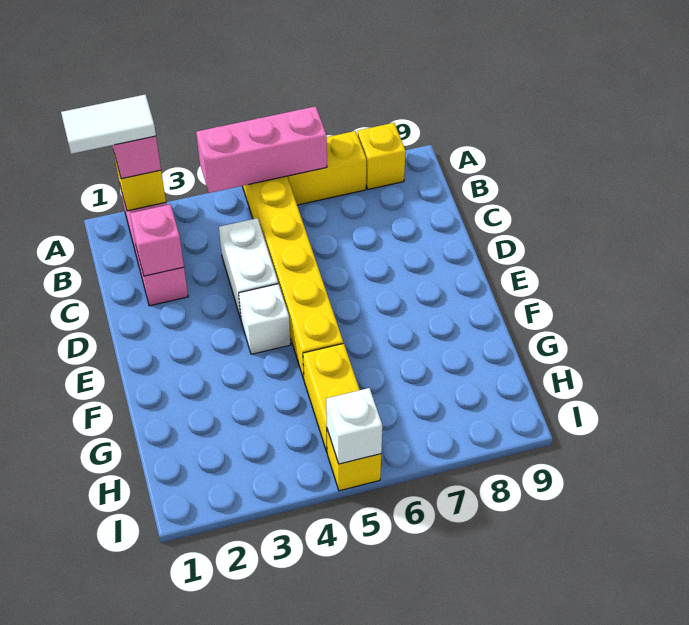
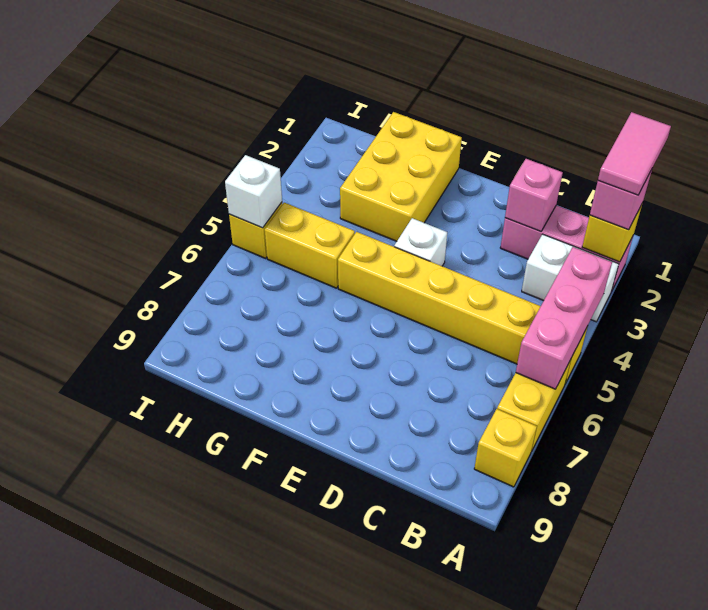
white tile A1:A2 level 4 -> pink tile A1:A2 level 4
white brick C4:D4 level 1 -> white brick A3:B3 level 1
none -> yellow brick F1:G3 level 1

